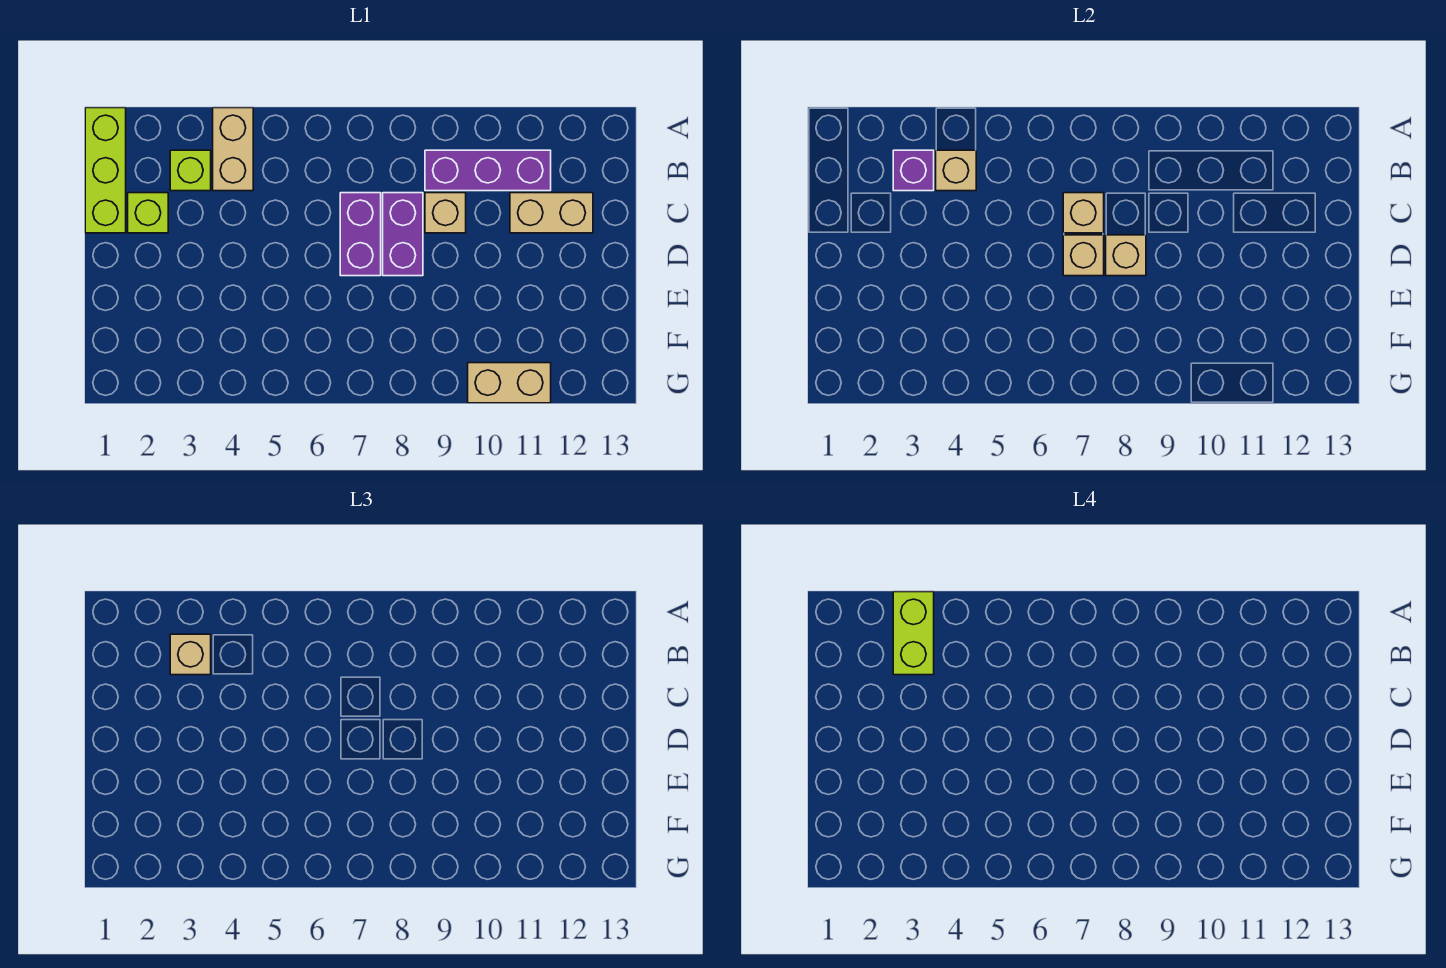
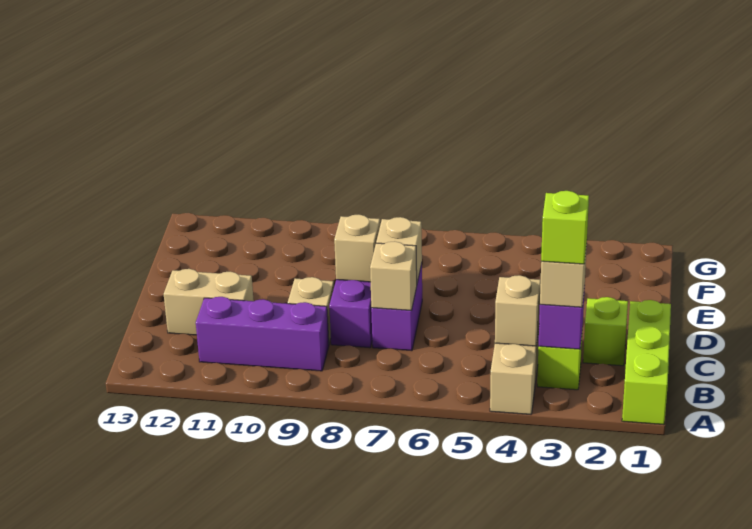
lime brick A3:B3 level 4 -> lime brick B3 level 4
tan brick G10:G11 level 1 -> none

